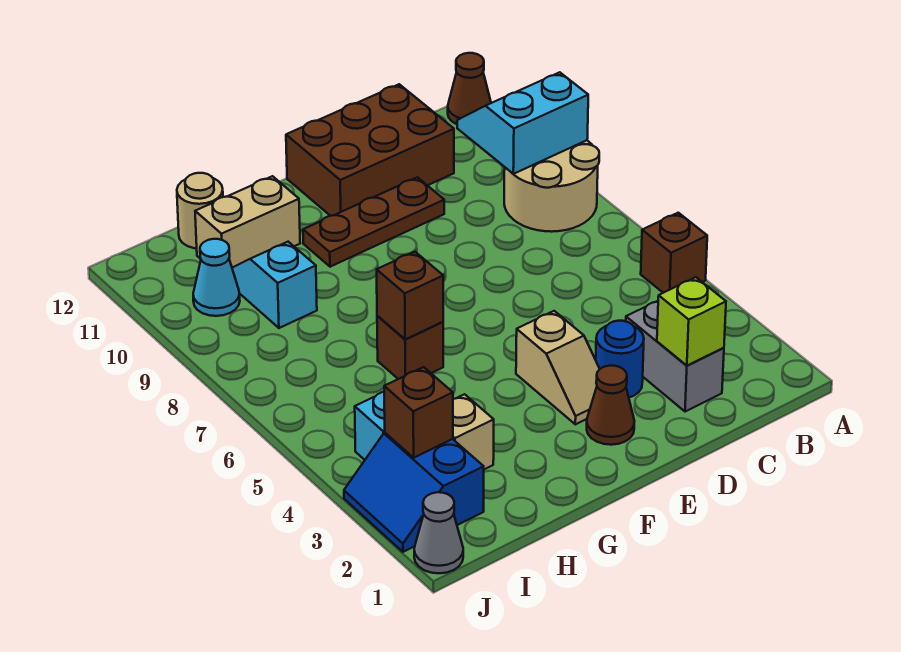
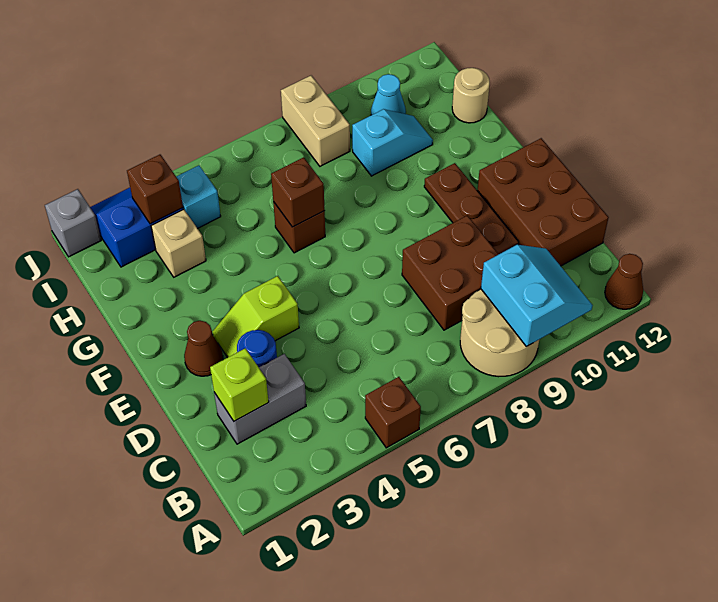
none -> brown brick C8:D9 level 1
tan slope E3:E4 level 1 top 4 -> lime slope E3:E4 level 1 top 4
tan brick G11:H11 level 1 -> tan brick I8:J8 level 1
grey cone J1 level 1 -> grey brick J1 level 1

